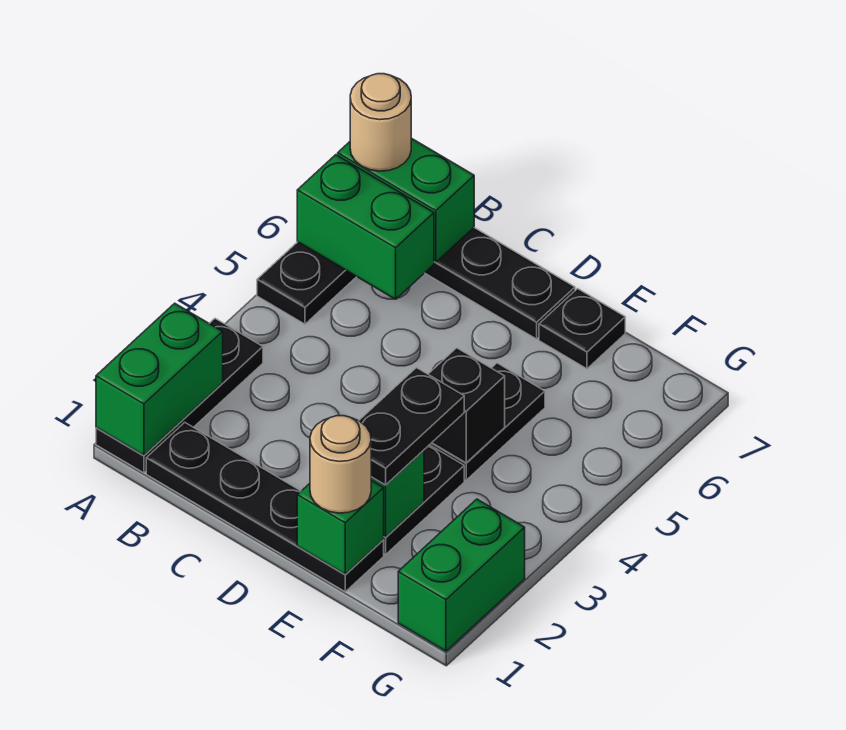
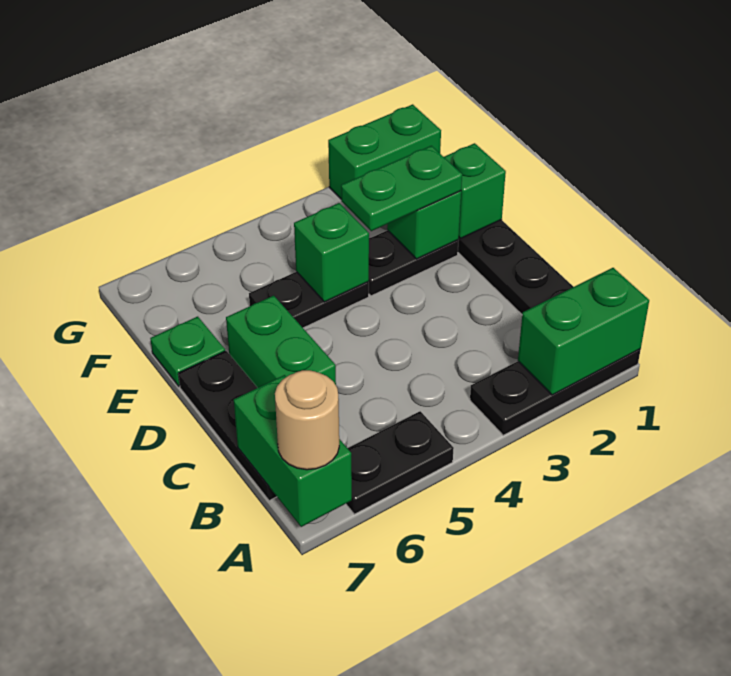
green brick A6:B6 level 2 -> green brick C6:D6 level 1
tan round brick E1 level 3 -> none
black plate E2:E3 level 3 -> green plate E2:E3 level 3
black brick E4 level 2 -> green brick E4 level 2
black plate E7 level 1 -> green plate E7 level 1

